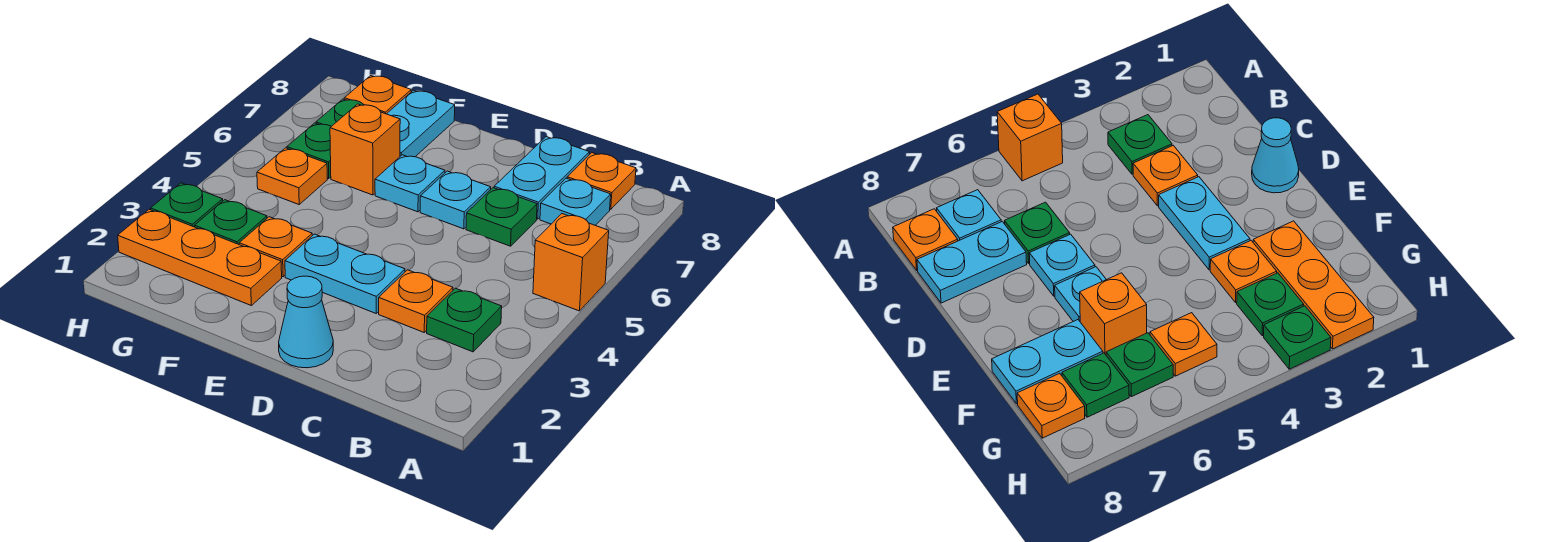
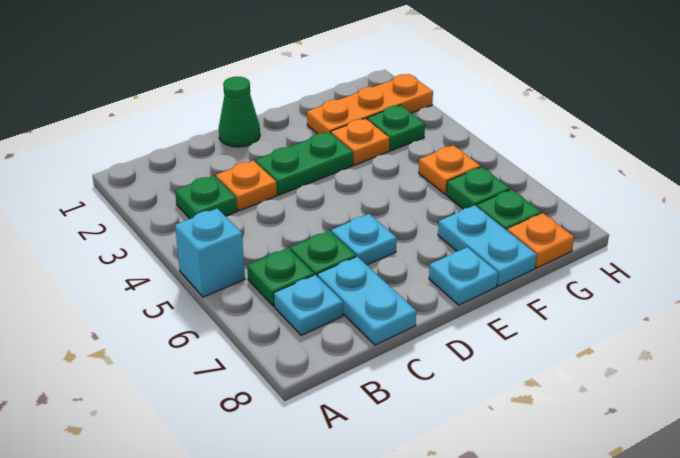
orange brick A5 level 1 -> cyan brick A5 level 1
orange plate B8 level 1 -> none
cyan cone D1 level 1 -> green cone D1 level 1
cyan plate D3:E3 level 1 -> green plate D3:E3 level 1
cyan plate E6 level 1 -> cyan plate E8 level 1
orange brick F6 level 1 -> none
green plate H3 level 1 -> green plate B6 level 1

